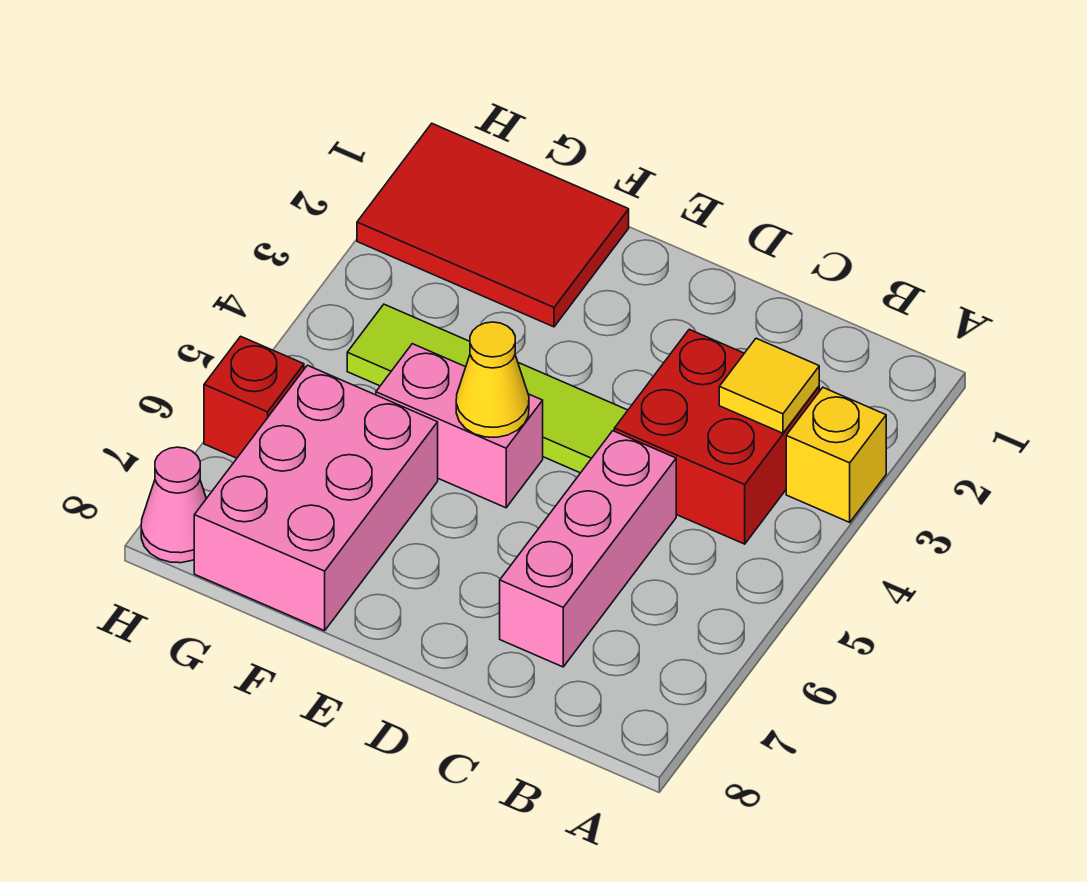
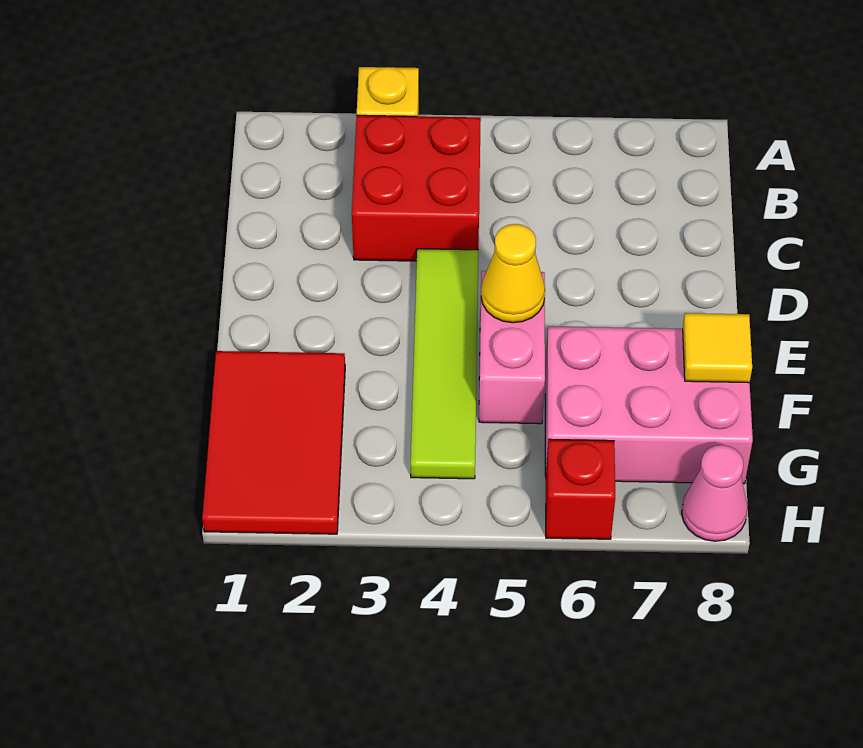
yellow tile B3 level 2 -> yellow tile F8 level 2
pink brick C5:C7 level 1 -> none

